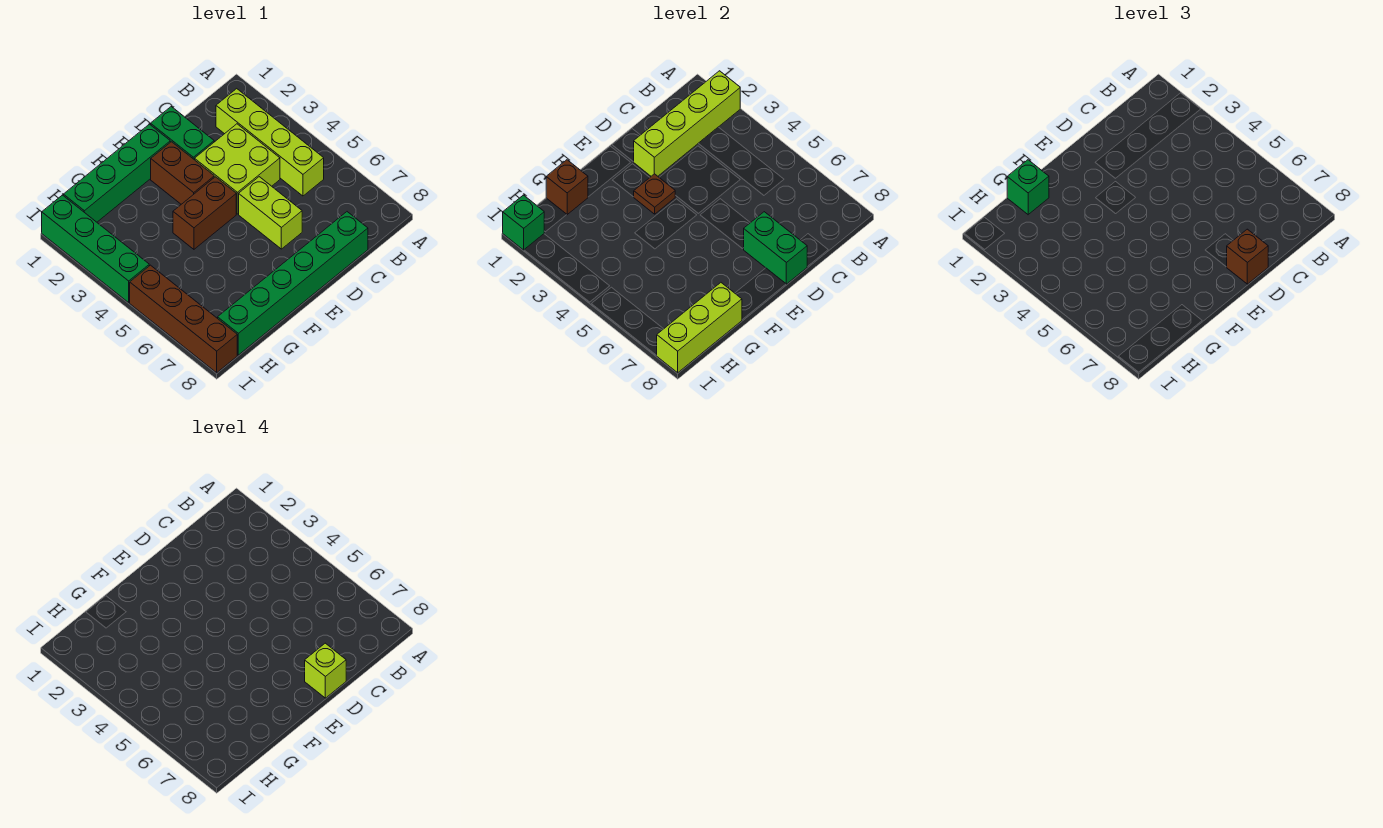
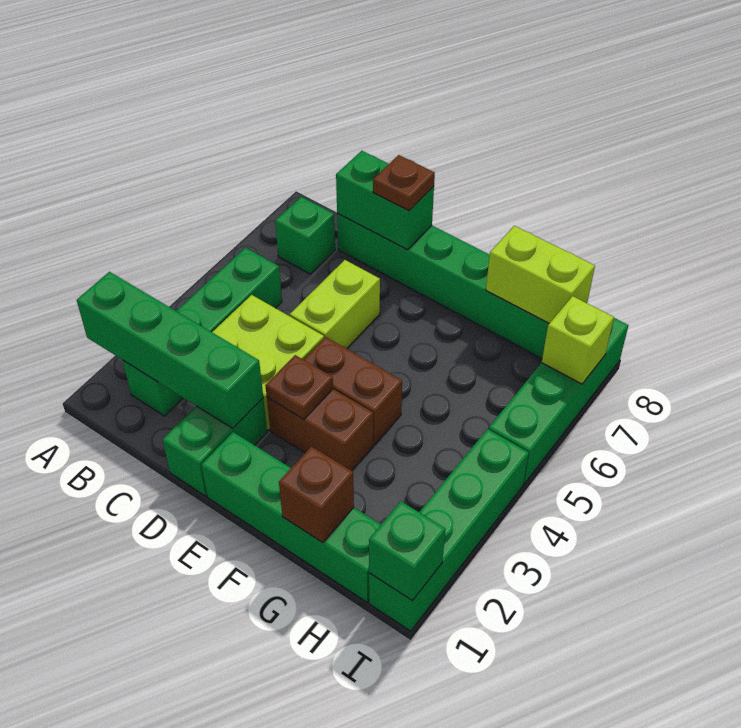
lime brick A2:D2 level 2 -> green brick A2:D2 level 2
lime brick B2:B5 level 1 -> green brick B2:B5 level 1
green brick D7:D8 level 2 -> green brick C8:D8 level 2
brown brick D8 level 3 -> brown plate D8 level 3
lime brick D8 level 4 -> lime brick I7 level 2
brown brick E2:E3 level 1 -> brown brick E3:F3 level 1
green brick G1 level 3 -> green brick B7 level 1
lime brick G8:I8 level 2 -> lime brick G8:H8 level 2
brown brick I5:I8 level 1 -> green brick I5:I8 level 1

